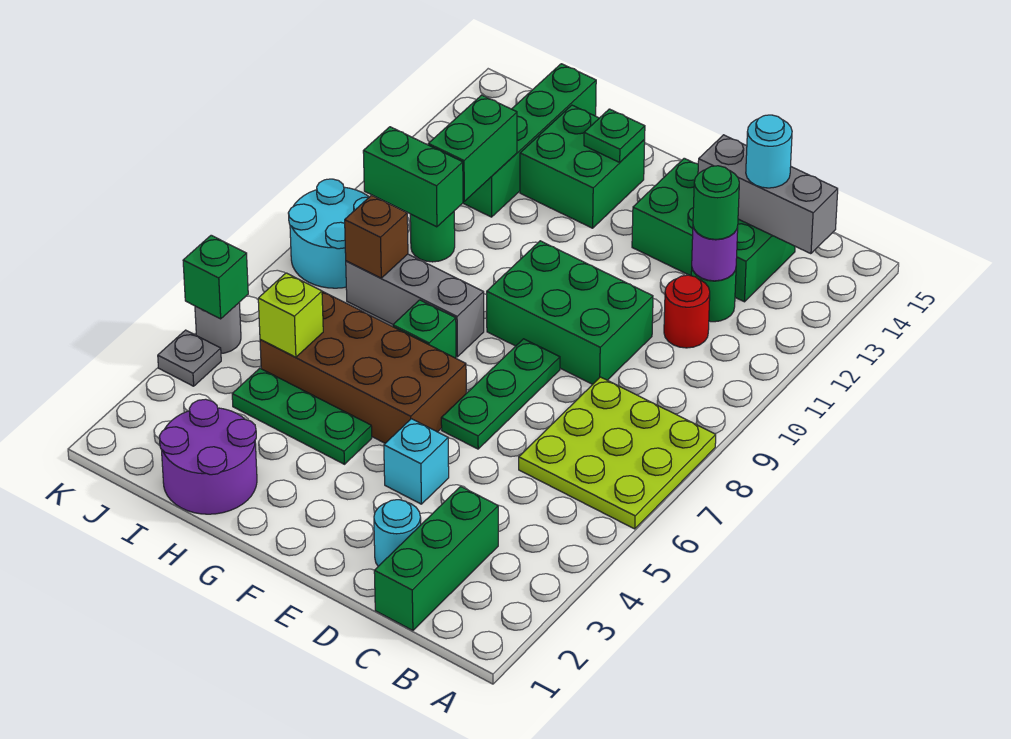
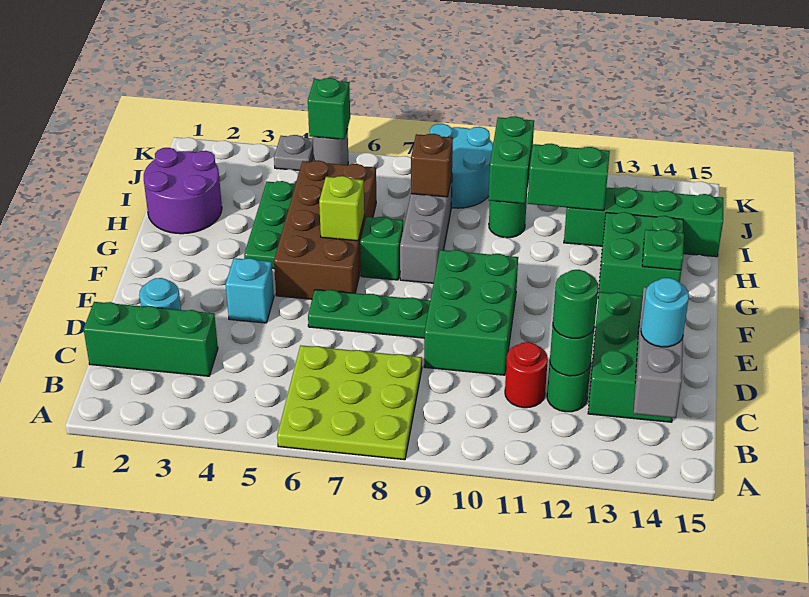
purple round brick C12 level 2 -> green round brick C12 level 2
lime brick I5 level 2 -> lime brick G6 level 2

